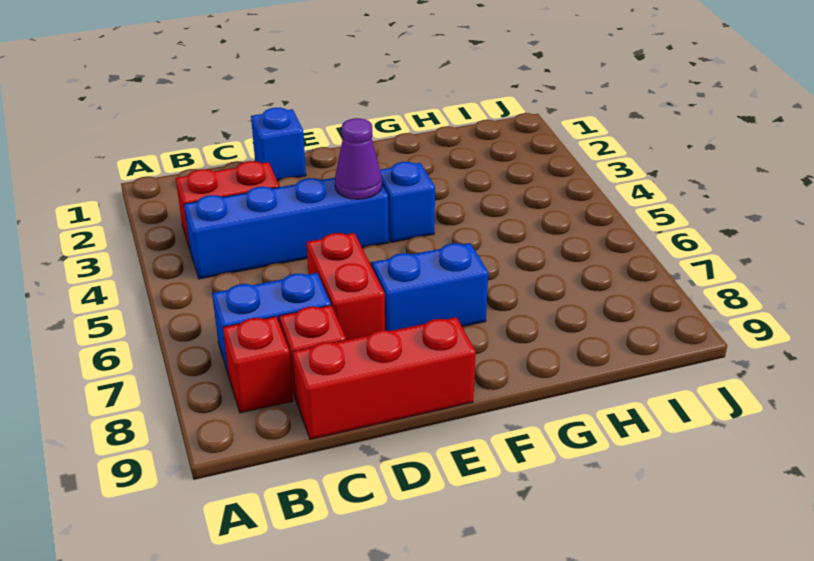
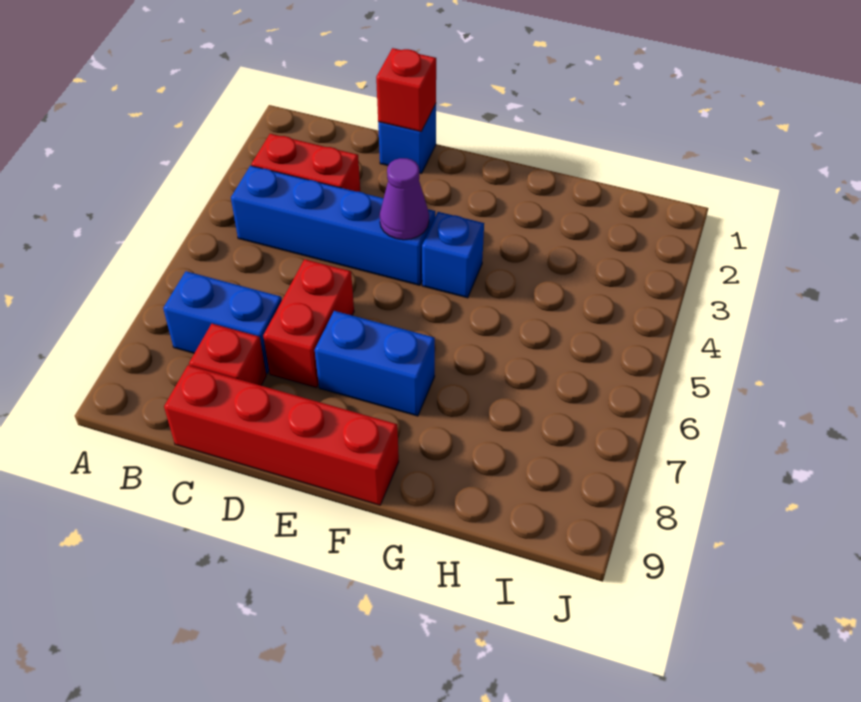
red brick B8 level 1 -> red brick D1 level 2
red brick C9:E9 level 1 -> red brick C9:F9 level 1

